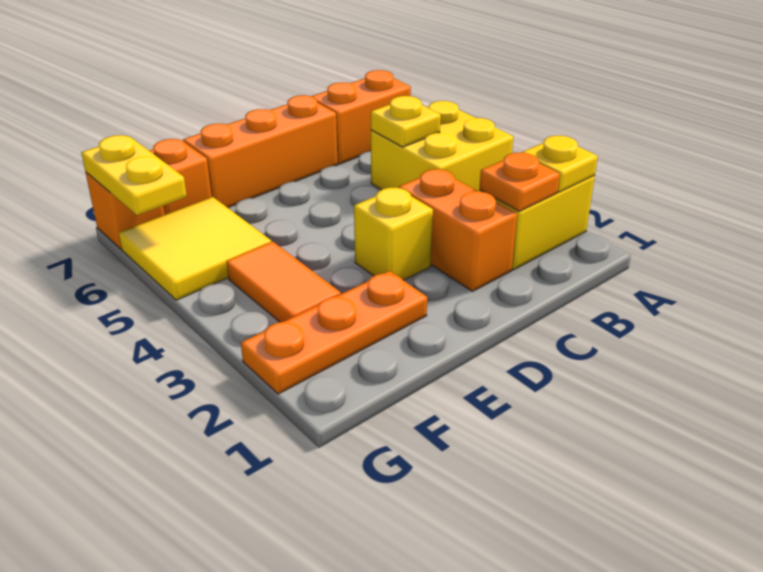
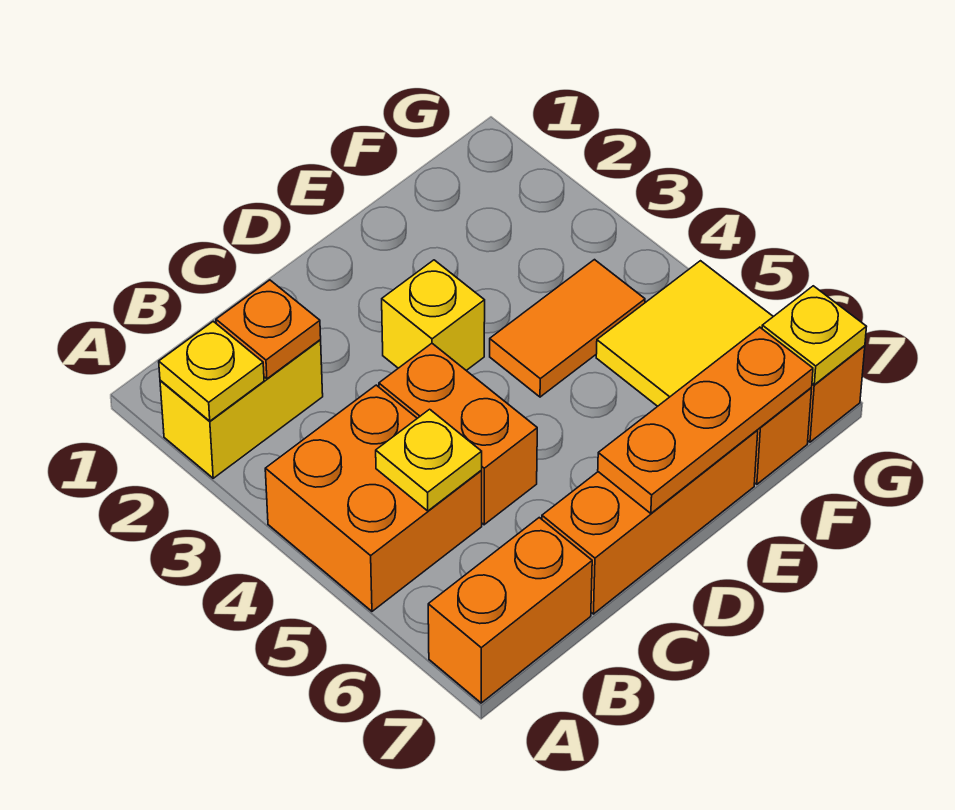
yellow brick A4:B5 level 1 -> orange brick A4:B5 level 1
orange brick C2:C3 level 1 -> orange brick C4:C5 level 1
orange plate E2:G2 level 1 -> orange plate D7:F7 level 2
orange tile F3:F4 level 1 -> orange tile E4:F4 level 1
yellow plate G6:G7 level 2 -> yellow plate G7 level 2

